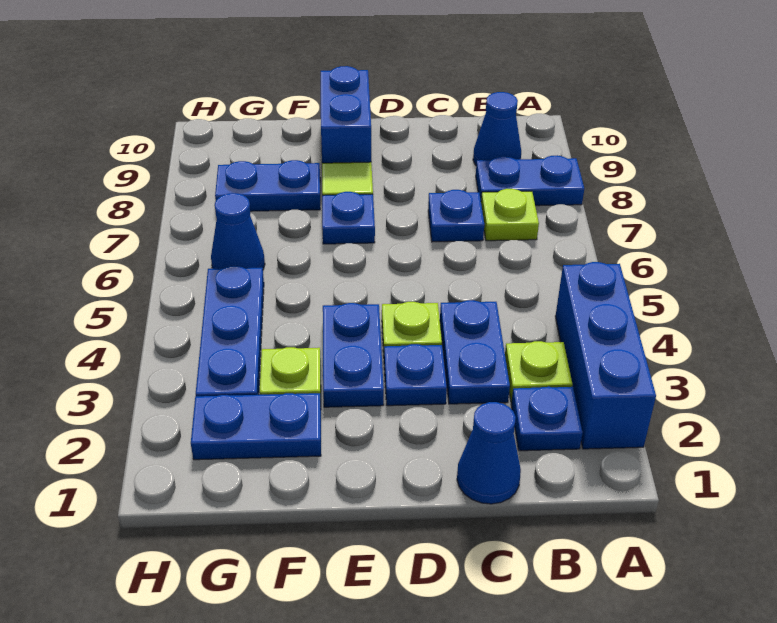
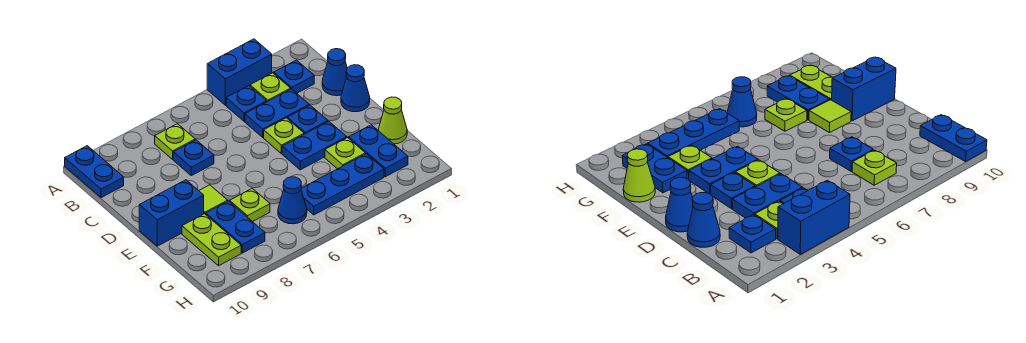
blue brick A2:A4 level 1 -> blue brick A3:A4 level 1
blue plate A8:B8 level 1 -> blue plate A10:B10 level 1
blue cone B9 level 1 -> blue cone D1 level 1
blue plate E7 level 1 -> blue plate B4 level 1
none -> lime cone F1 level 1
none -> lime plate F7 level 1
none -> lime plate F9:G9 level 1

